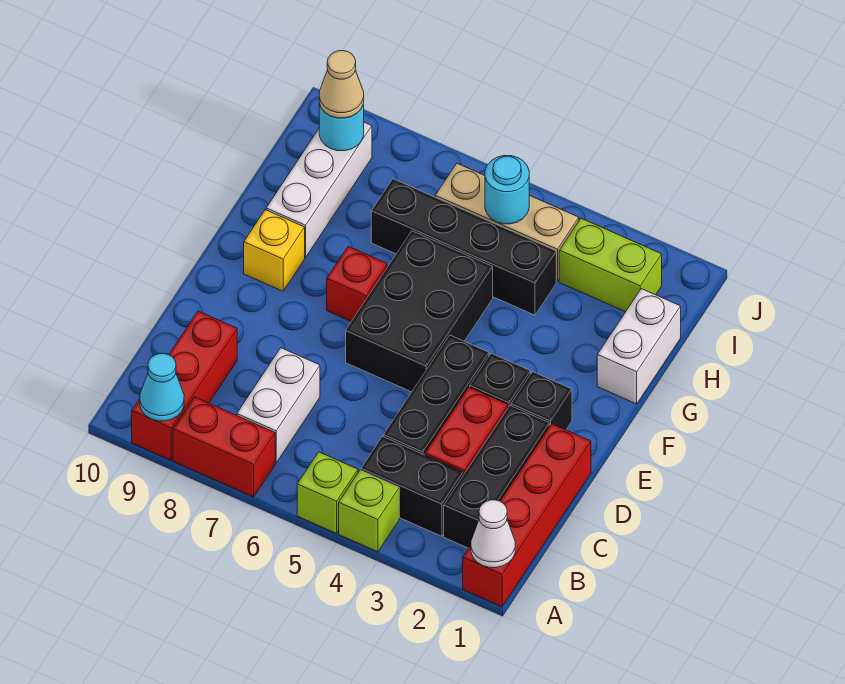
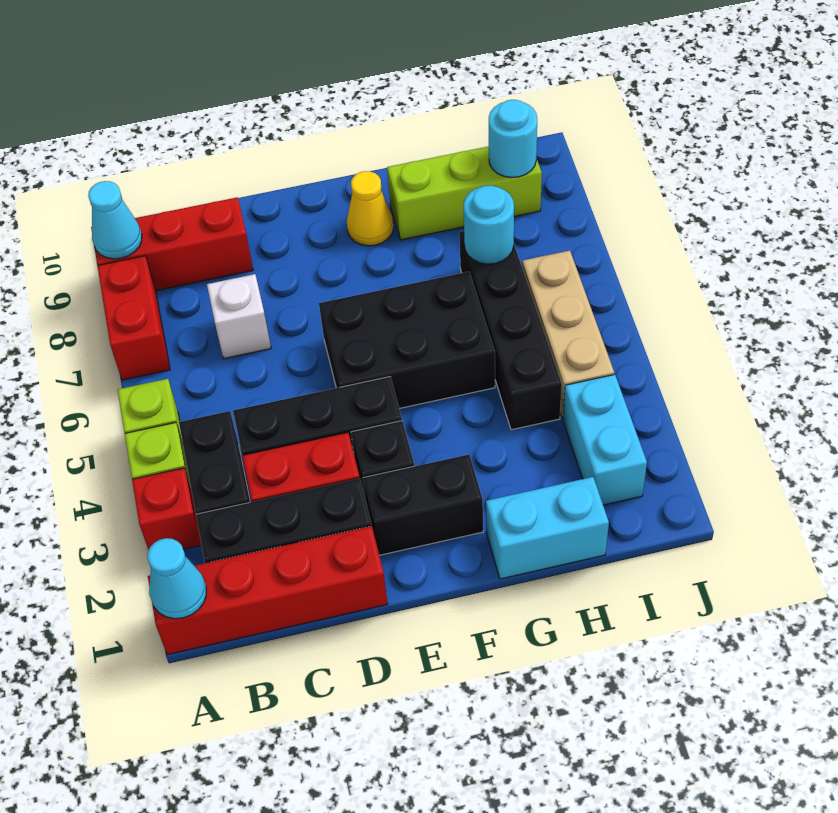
white cone A1 level 2 -> cyan cone A1 level 2
white brick B7:C7 level 1 -> white brick C7 level 1
black brick E2 level 1 -> black brick E2:F2 level 1
red brick F7 level 1 -> red brick A3 level 1
yellow brick F9 level 1 -> yellow cone F9 level 1
white brick G1:H1 level 1 -> cyan brick G1:H1 level 1
white brick G9:I9 level 1 -> lime brick G9:I9 level 1
lime brick I2:I3 level 1 -> cyan brick I2:I3 level 1
cyan round brick I5 level 2 -> cyan round brick H7 level 2
tan cone I9 level 3 -> none

